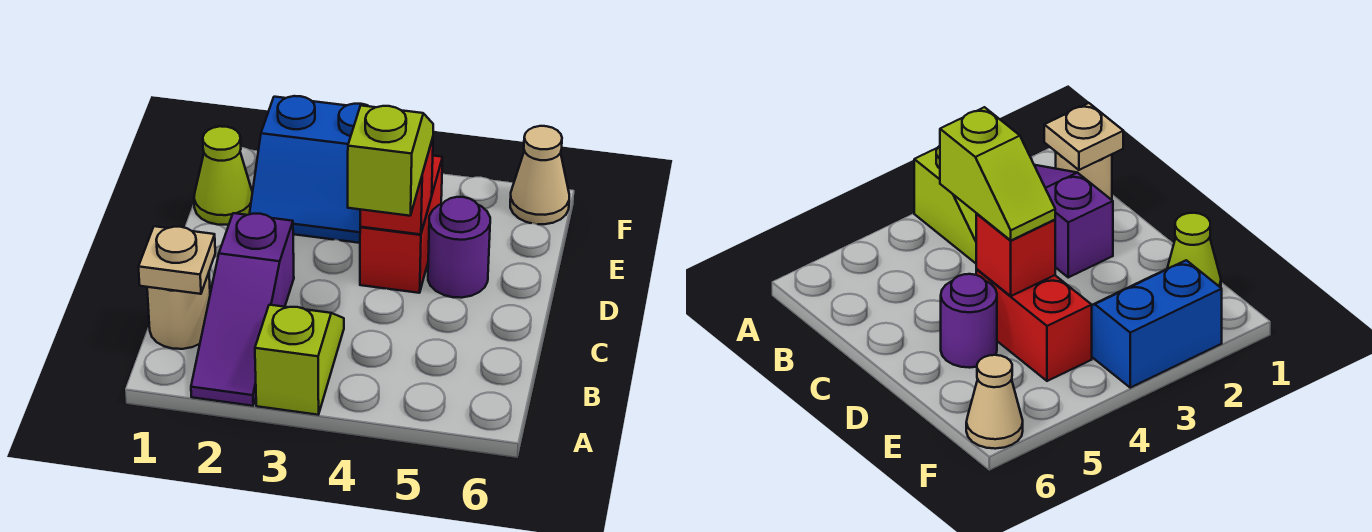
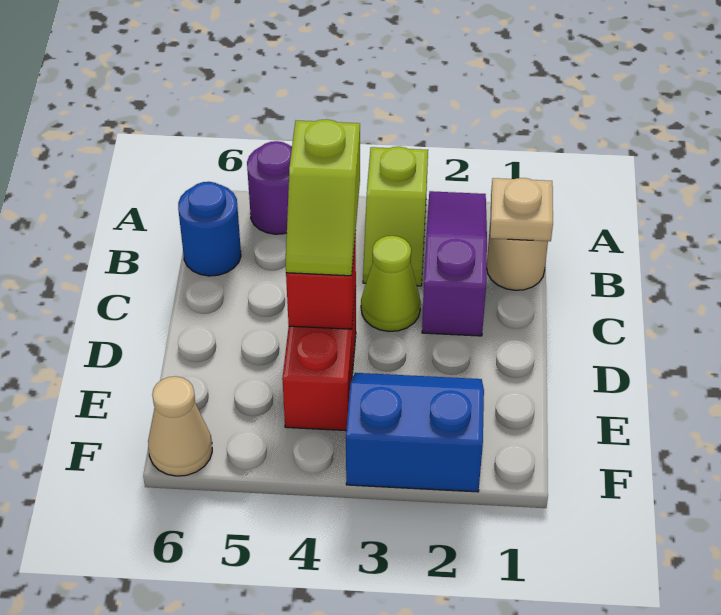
none -> blue round brick B6 level 1
purple round brick D5 level 1 -> purple round brick A5 level 1
lime cone E1 level 1 -> lime cone C3 level 1

